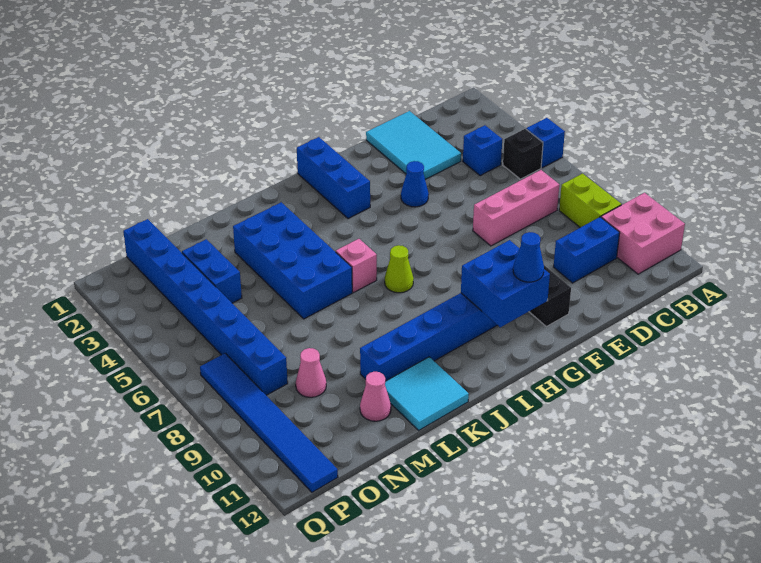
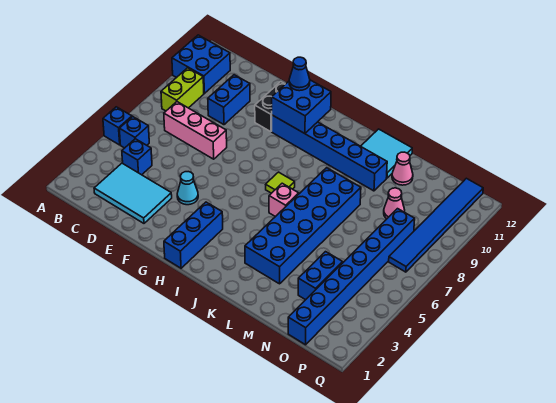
pink brick A10:B11 level 1 -> blue brick A10:B11 level 1
black brick B5 level 1 -> blue brick B5 level 1
blue brick C10:D10 level 1 -> blue brick D9:D10 level 1
cyan tile D1:E3 level 1 -> cyan tile C2:E3 level 1
blue cone F4 level 1 -> cyan cone F4 level 1
lime cone I7 level 1 -> lime tile I7 level 1
blue brick K3:L6 level 1 -> blue brick K3:L8 level 1

